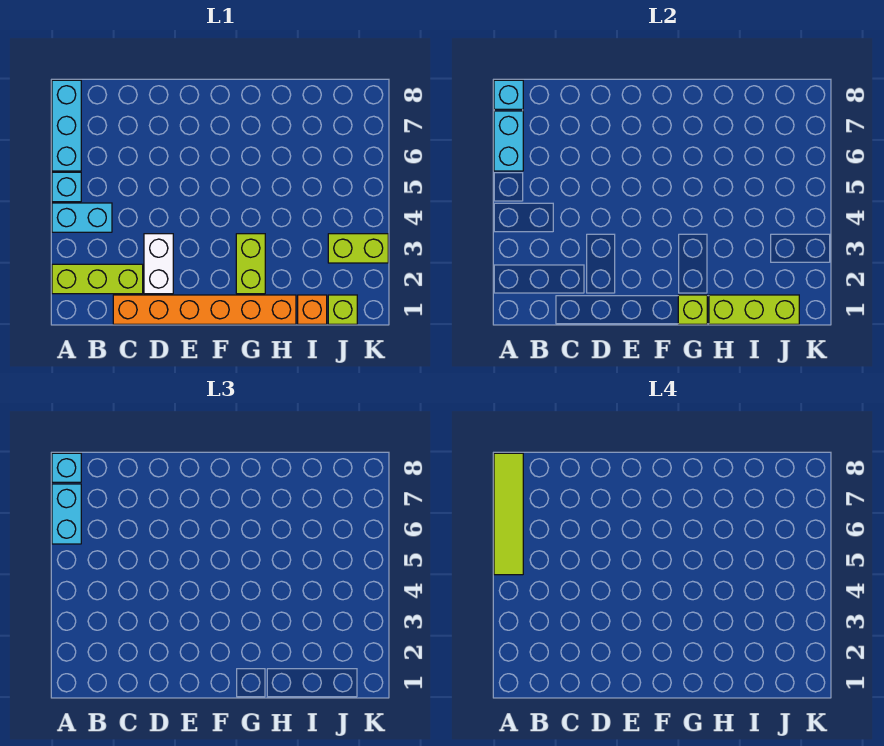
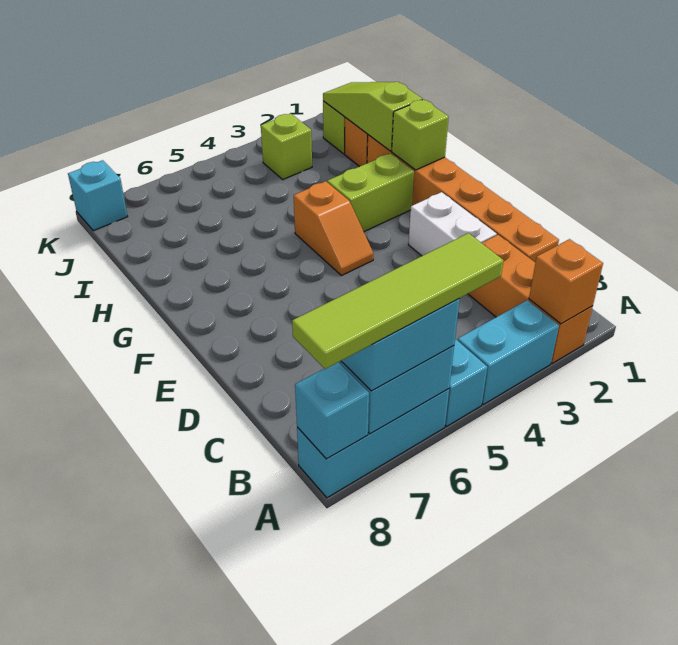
lime brick A2:C2 level 1 -> orange brick A2:C2 level 1
none -> orange brick A2 level 2
cyan brick A4:B4 level 1 -> cyan brick A3:A4 level 1
cyan brick A8 level 3 -> cyan brick K8 level 1
white brick D2:D3 level 1 -> white brick D2:E2 level 1
none -> orange slope F4:G4 level 1 top G
lime brick H1:J1 level 2 -> lime slope H1:J1 level 2 top H
lime brick J3:K3 level 1 -> lime brick J3 level 1

